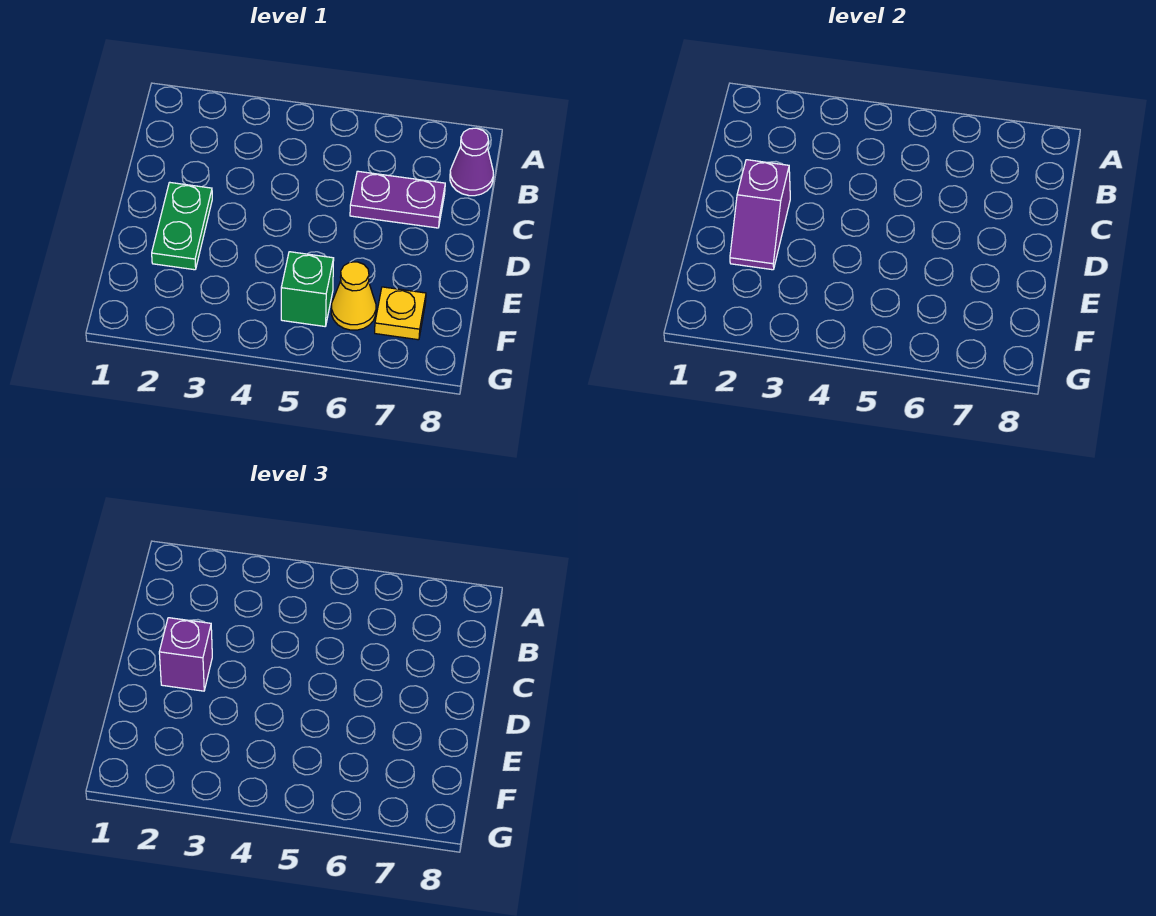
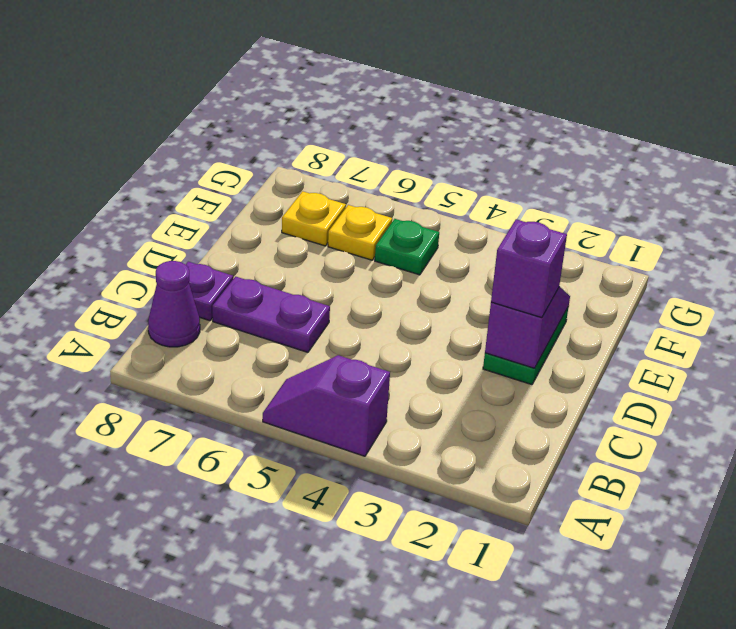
none -> purple slope A4:A5 level 1 top 4
none -> purple plate C8 level 1
green brick F5 level 1 -> green plate F5 level 1
yellow cone F6 level 1 -> yellow plate F6 level 1

